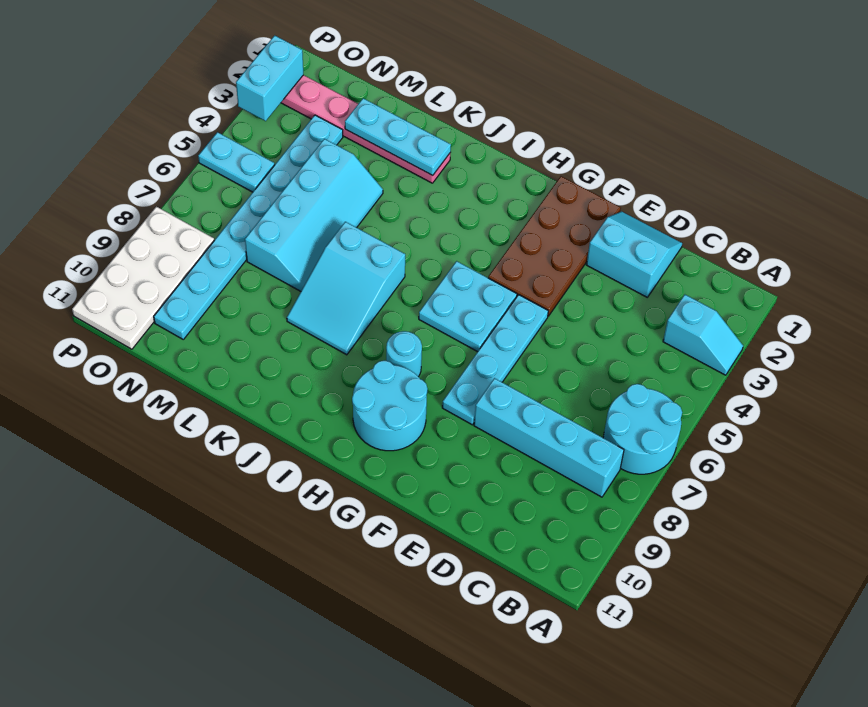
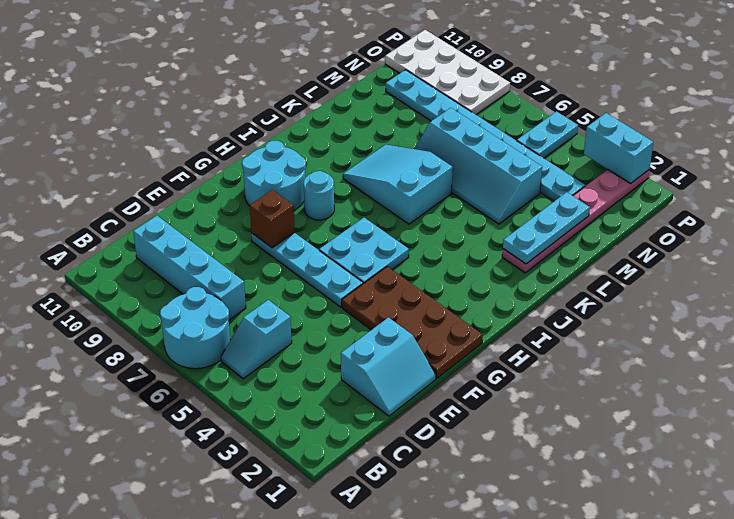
cyan slope A3:B3 level 1 top B -> cyan slope B5:C5 level 1 top C
cyan brick B8:E8 level 1 -> cyan brick C7:C10 level 1
none -> brown brick F8 level 2

